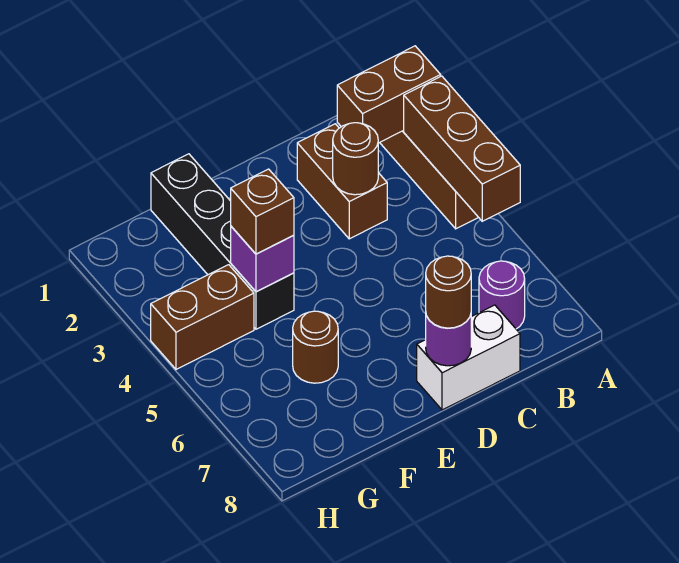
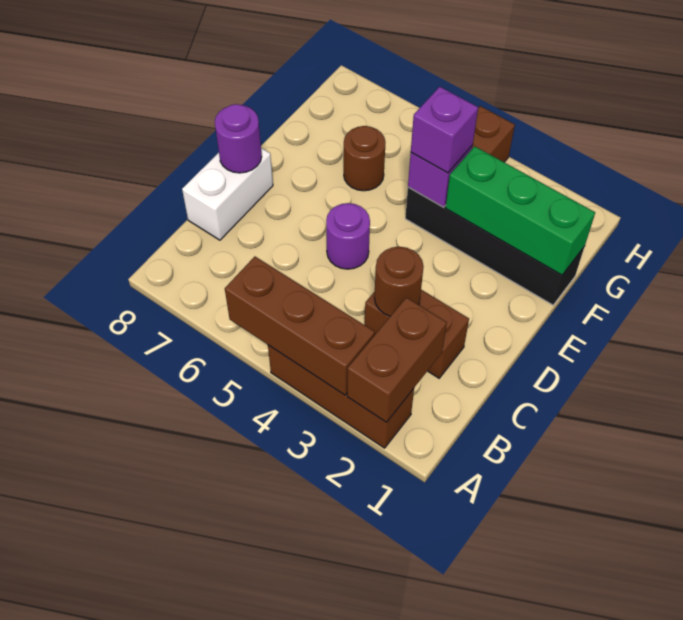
purple round brick B7 level 1 -> purple round brick D5 level 1
brown round brick D8 level 3 -> none
none -> green brick F1:F3 level 2
brown brick F4 level 3 -> purple brick F4 level 3

